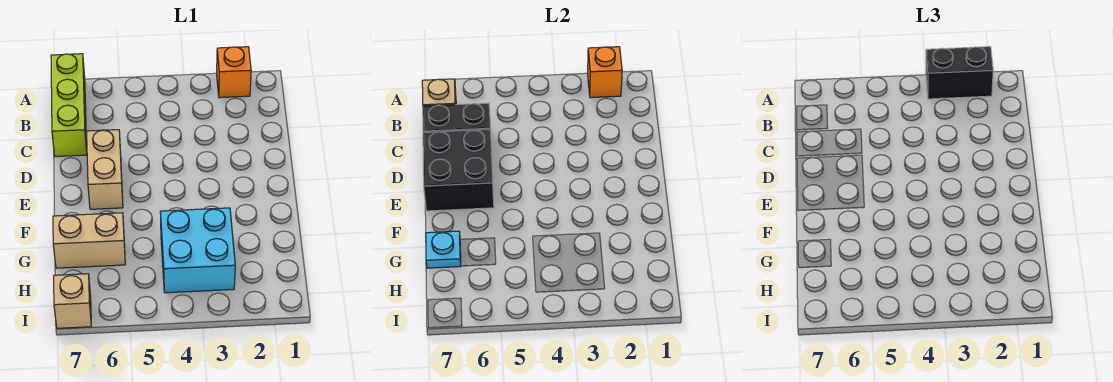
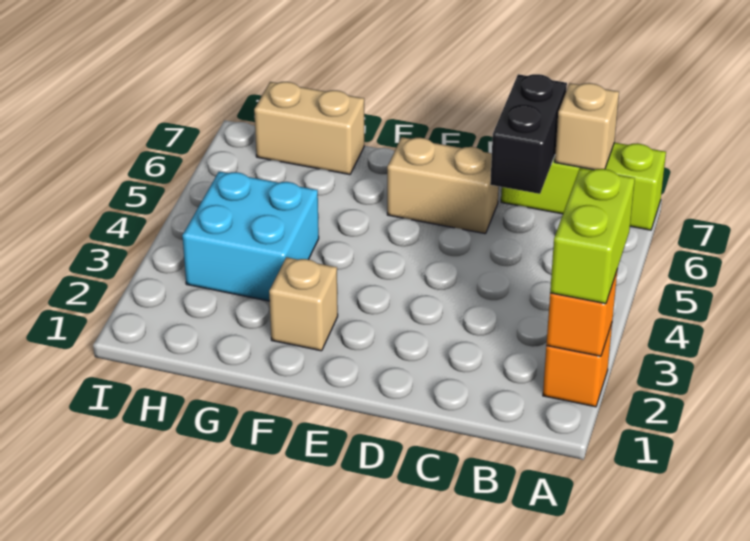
black brick A2:A3 level 3 -> lime brick A2:A3 level 3
black brick D6:E7 level 2 -> none
tan brick G6:G7 level 1 -> tan brick G7:H7 level 1
cyan plate G7 level 2 -> none
tan brick I7 level 1 -> tan brick F2 level 1

